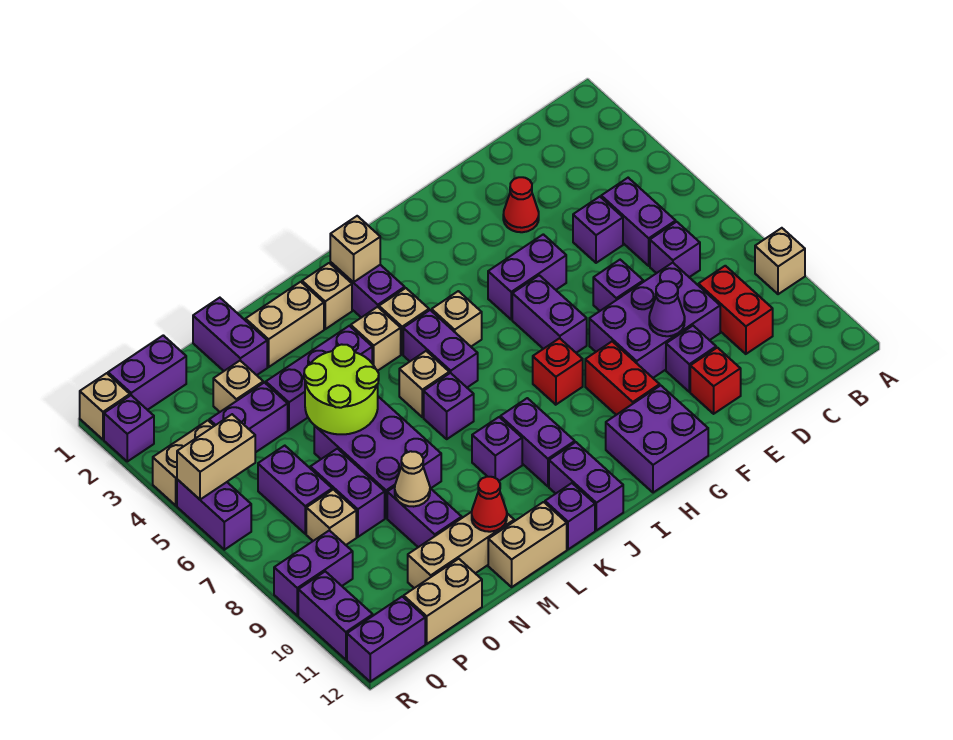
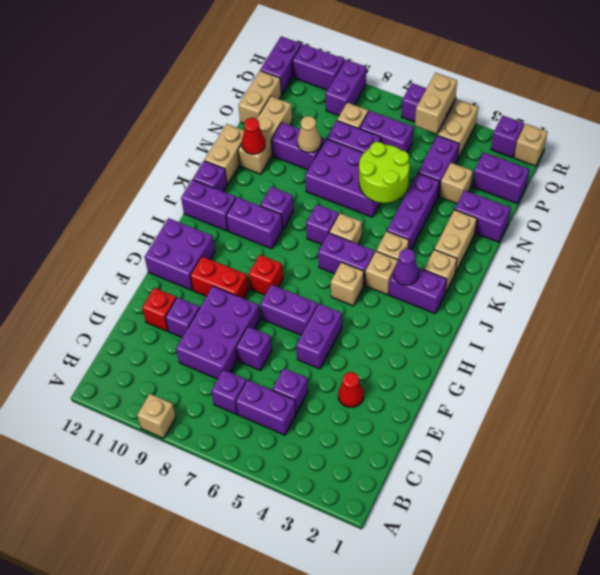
red brick C9:C10 level 1 -> none
purple cone E9 level 2 -> purple cone J3 level 2
tan brick J2 level 2 -> none
purple brick P1:Q1 level 1 -> purple brick P1:P2 level 1

